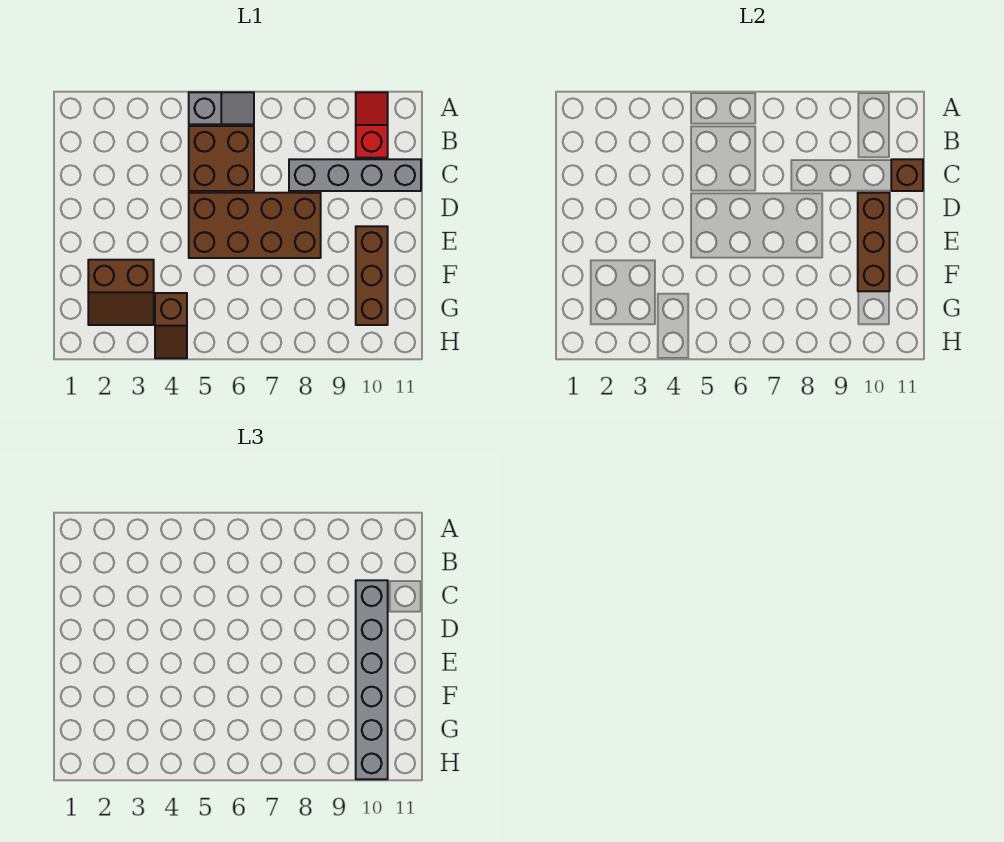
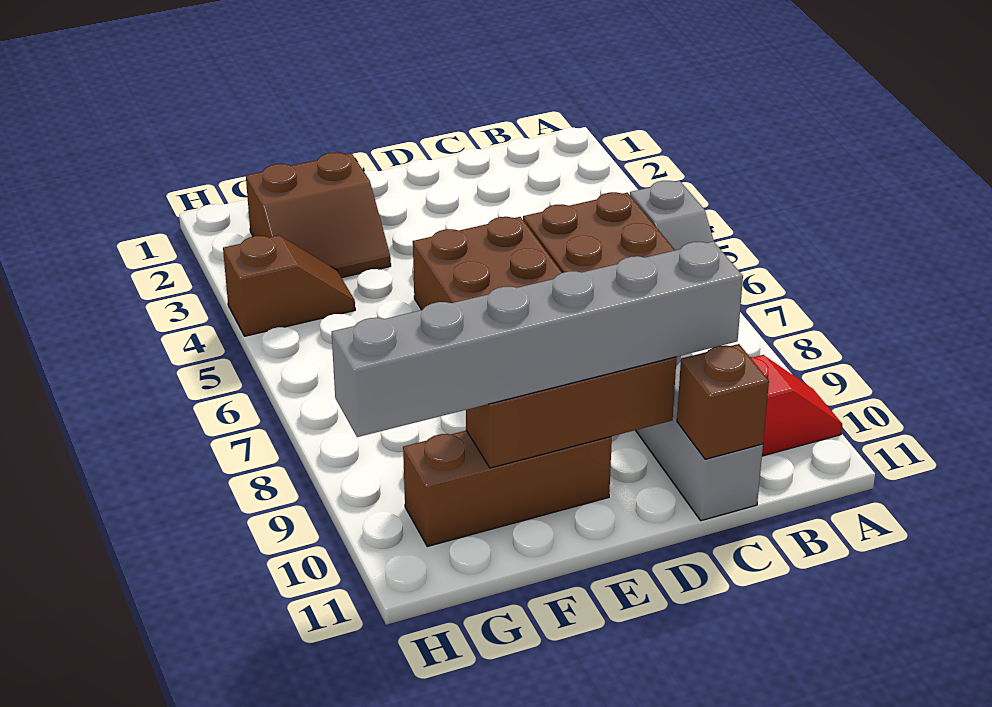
brown slope F2:G3 level 1 top F -> brown slope F2:G3 level 1 top 2
brown slope G4:H4 level 1 top G -> brown slope G4:H4 level 1 top H

